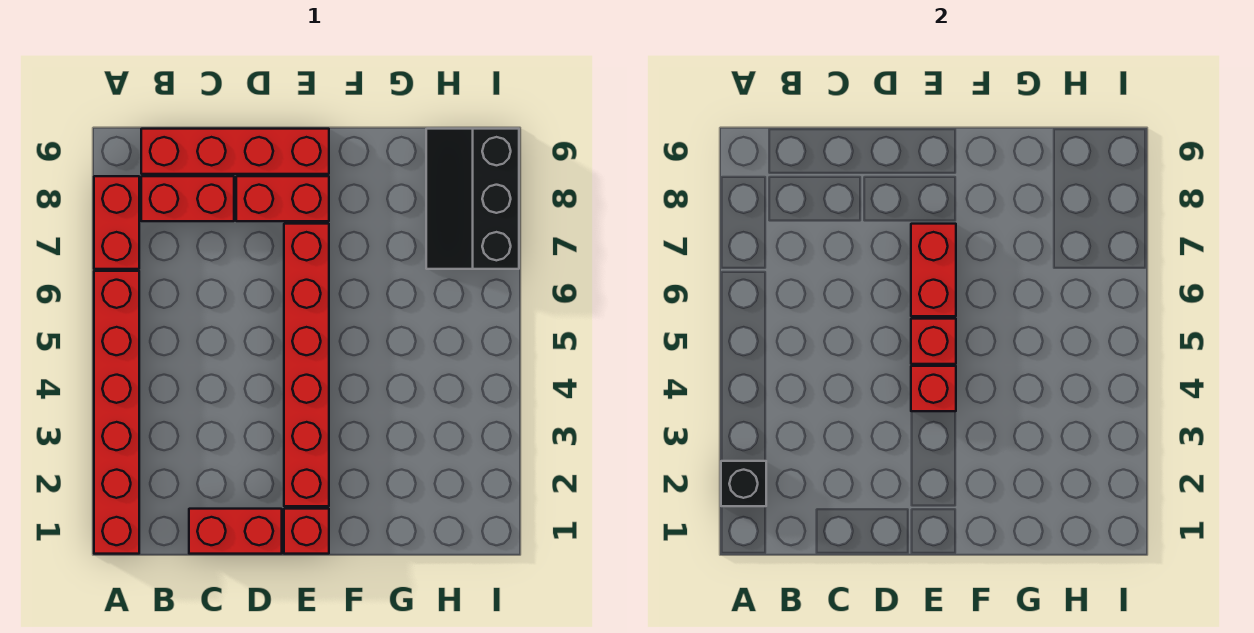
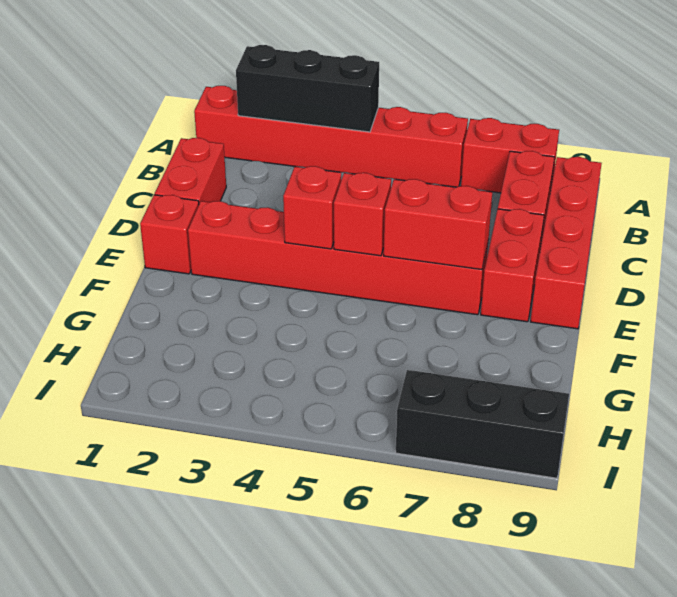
black brick A2 level 2 -> black brick A2:A4 level 2

